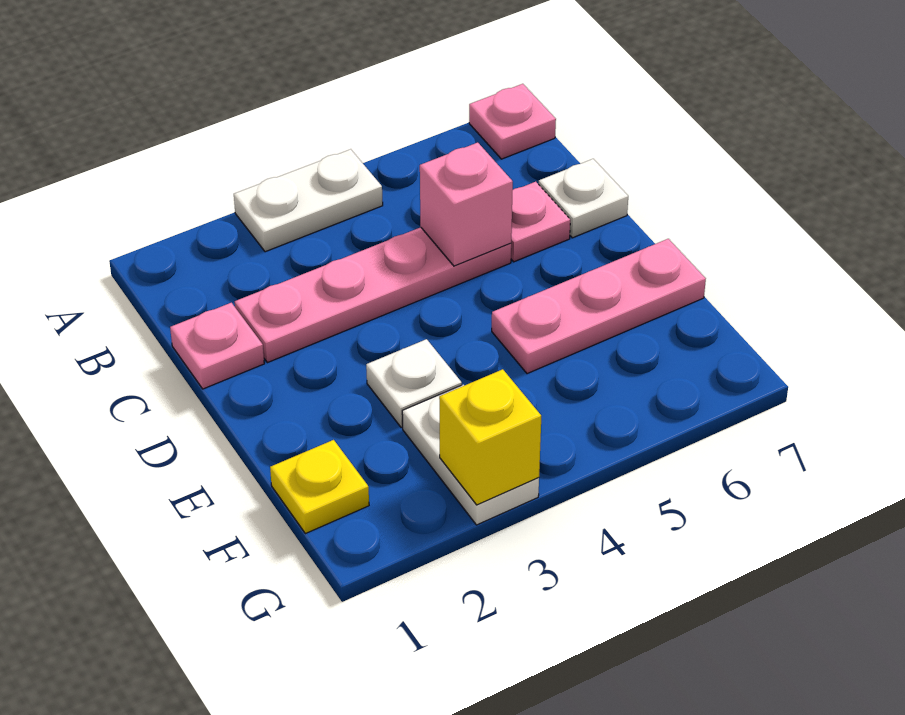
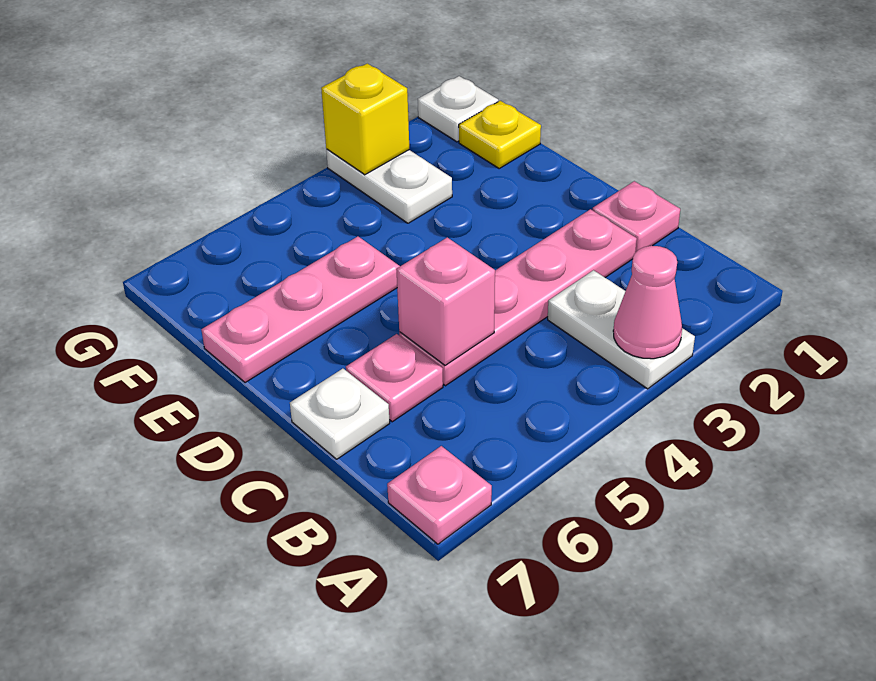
white plate A3:A4 level 1 -> white plate A3:B3 level 1
none -> pink cone A3 level 2
white plate E3 level 1 -> white plate G1 level 1

